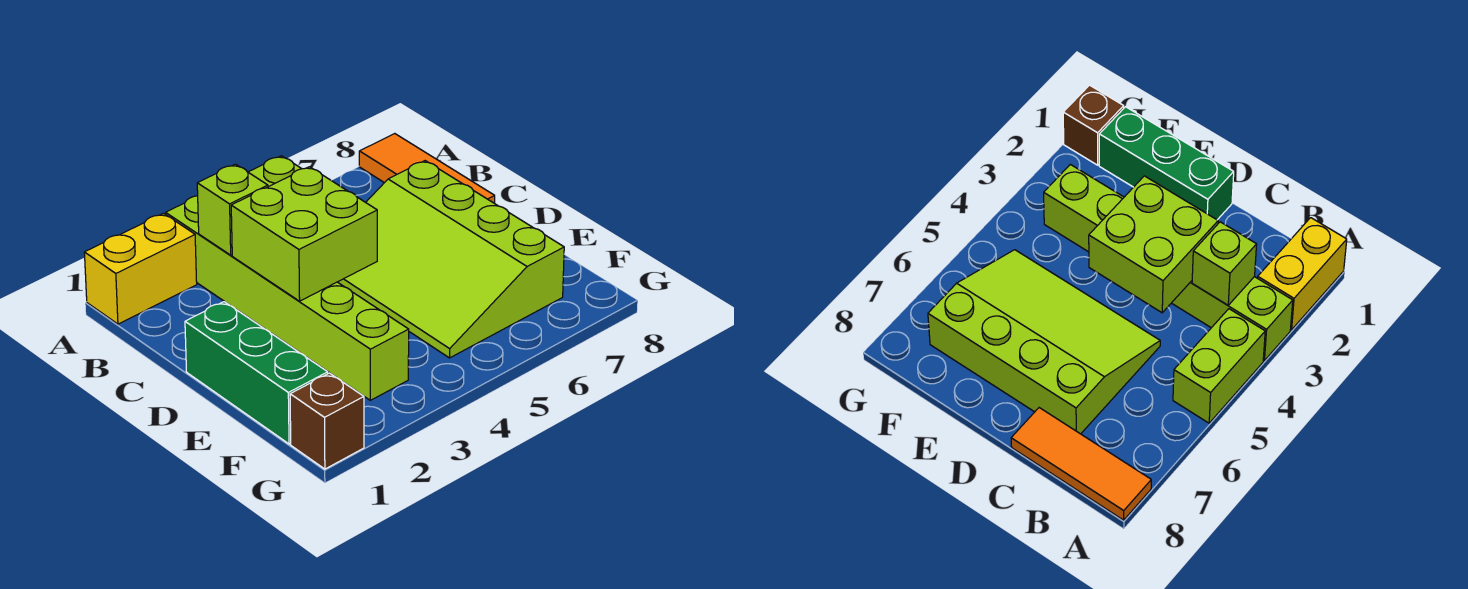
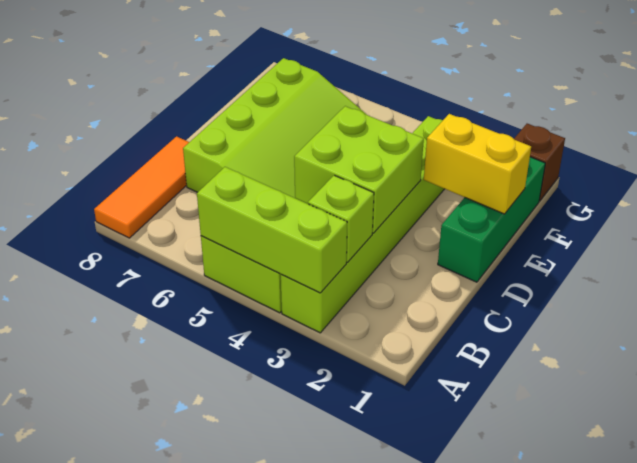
yellow brick A1:A2 level 1 -> yellow brick E1:E2 level 2
none -> lime brick A3:A5 level 2

